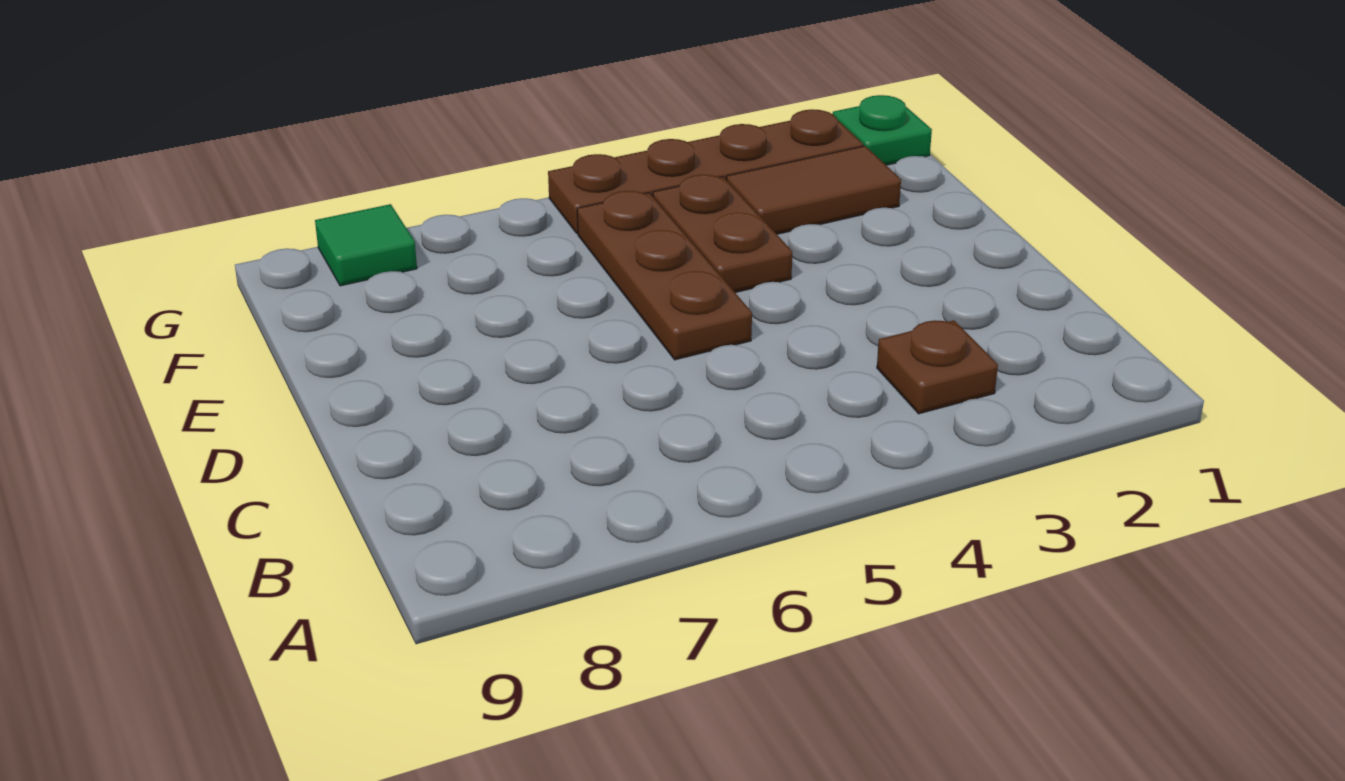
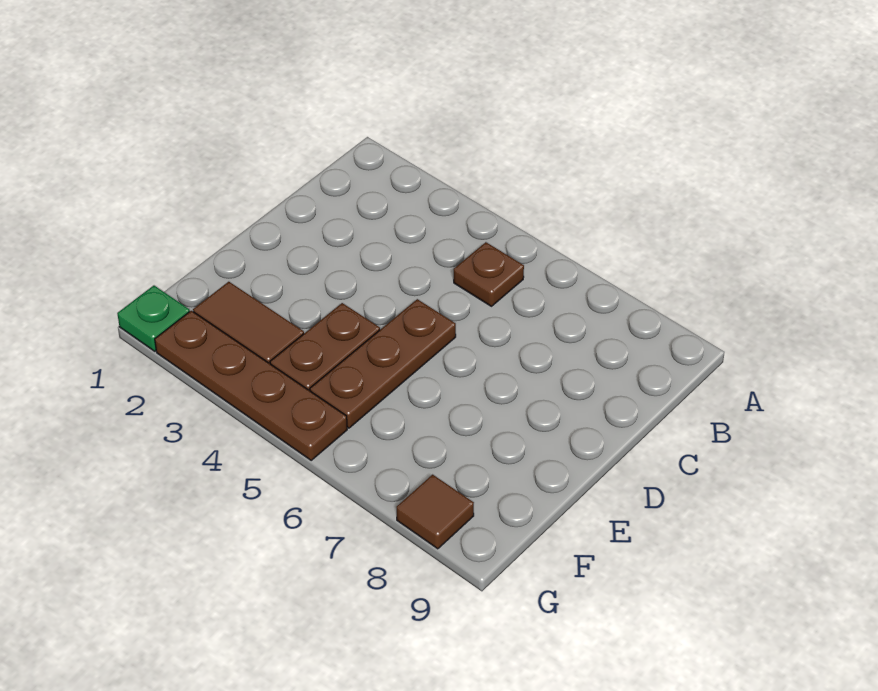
brown plate B3 level 1 -> brown plate B5 level 1
green tile G8 level 1 -> brown tile G8 level 1

